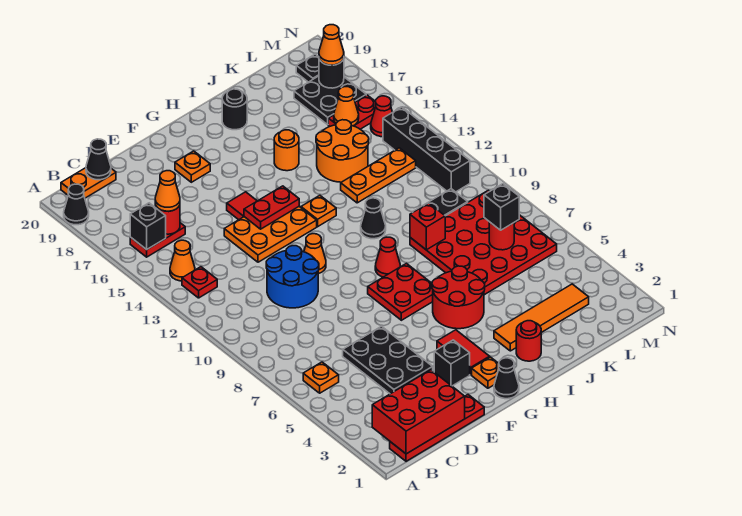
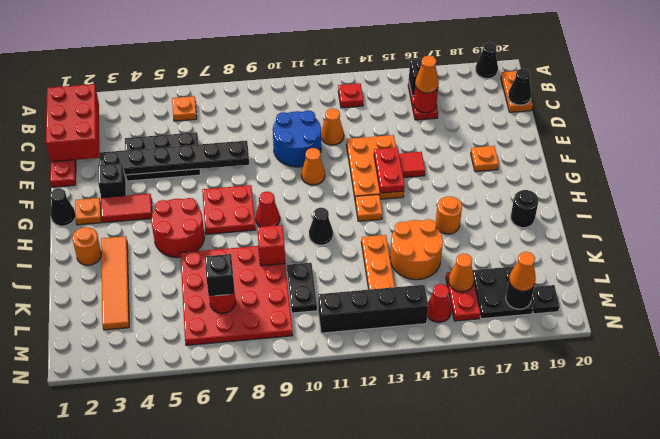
orange cone B14 level 1 -> orange cone D12 level 1
none -> black plate E3:E8 level 2
red round brick I2 level 1 -> orange round brick I2 level 1

